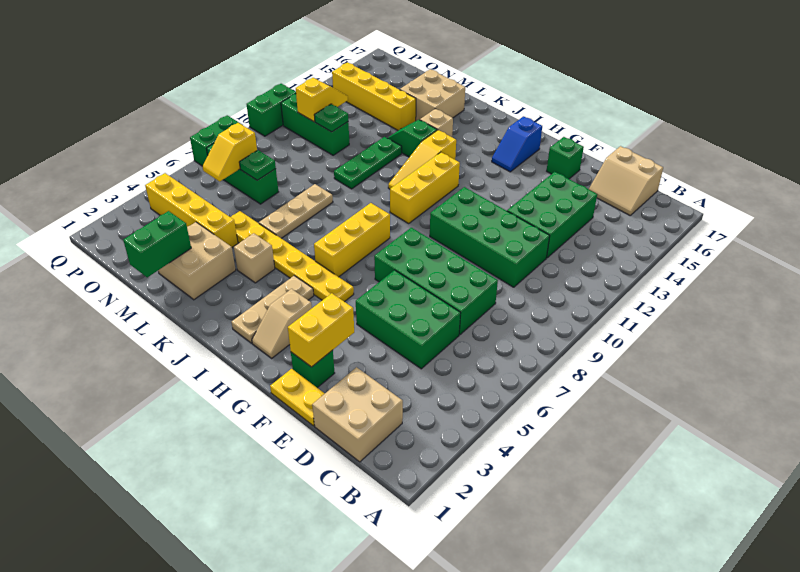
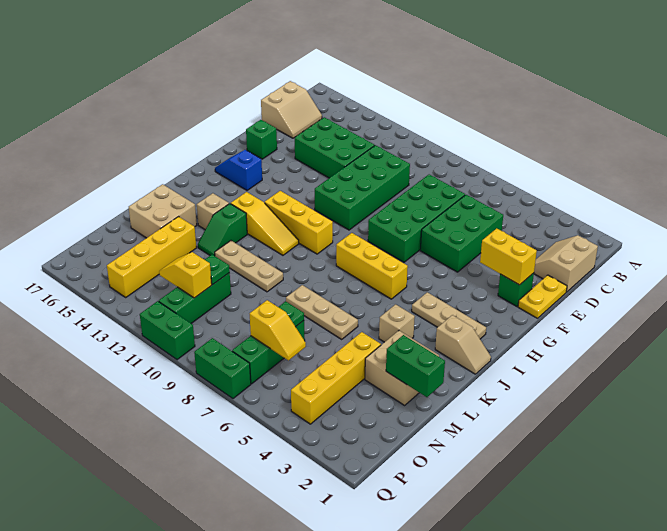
tan brick C1:D2 level 1 -> tan slope C1:D2 level 1 top 1
tan slope H2:H3 level 1 top 3 -> tan slope J1:J2 level 1 top 2
yellow plate H5:M5 level 1 -> none
blue slope H15:H16 level 1 top 16 -> blue slope H15:H16 level 1 top 15
green plate L10:L12 level 1 -> tan plate L10:L12 level 1

